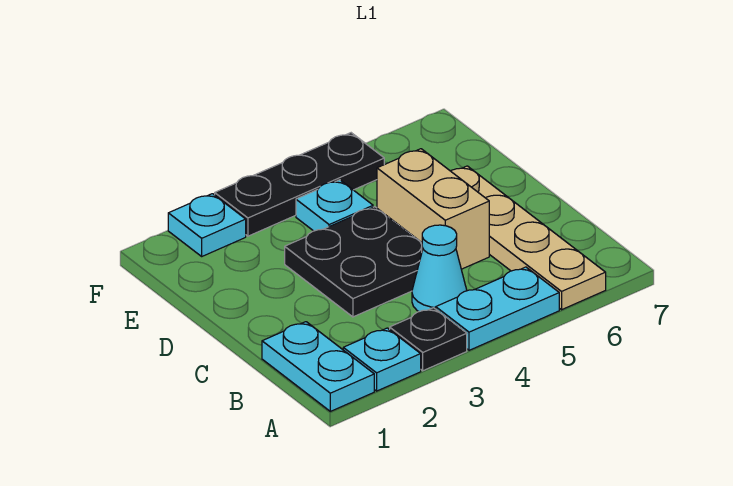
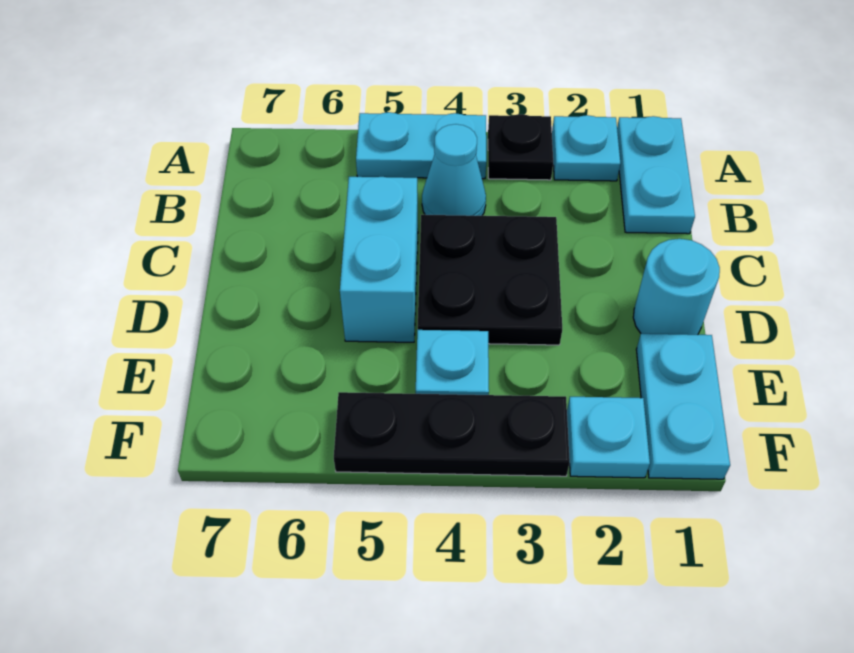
tan plate A6:D6 level 1 -> none
tan brick C5:D5 level 1 -> cyan brick C5:D5 level 1
none -> cyan round brick D1 level 1
none -> cyan plate E1:F1 level 1

